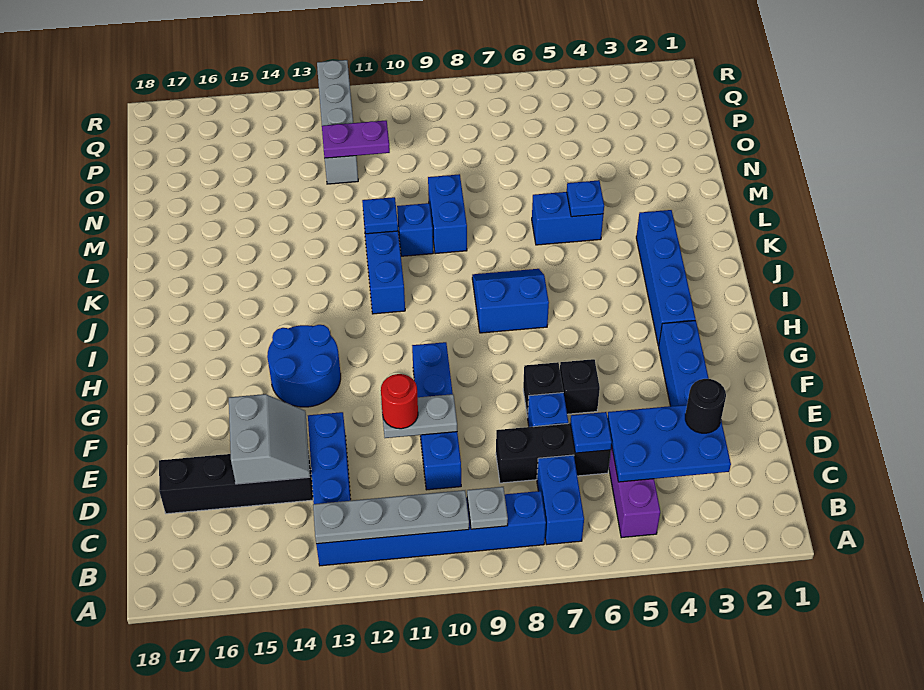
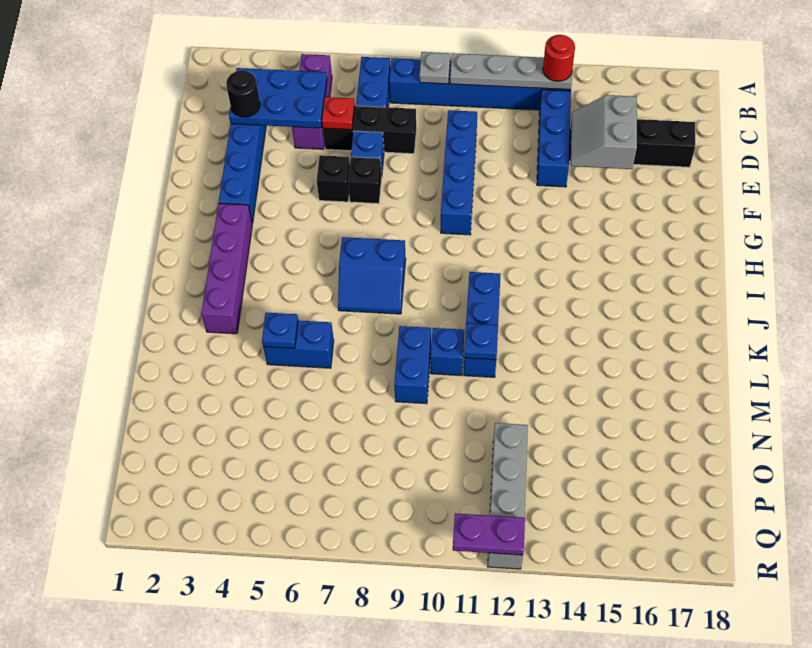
blue plate D6 level 2 -> red plate D6 level 2
grey plate E10:E11 level 2 -> none
red round brick E11 level 3 -> red round brick B13 level 3
blue round brick G13:H14 level 1 -> none
blue brick H3:K3 level 1 -> purple brick H3:K3 level 1
purple plate O11:O12 level 2 -> purple plate R11:R12 level 2

